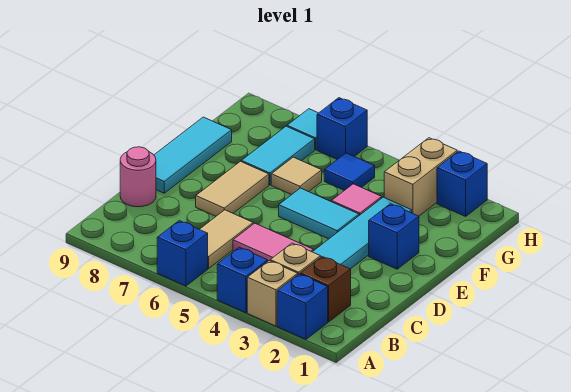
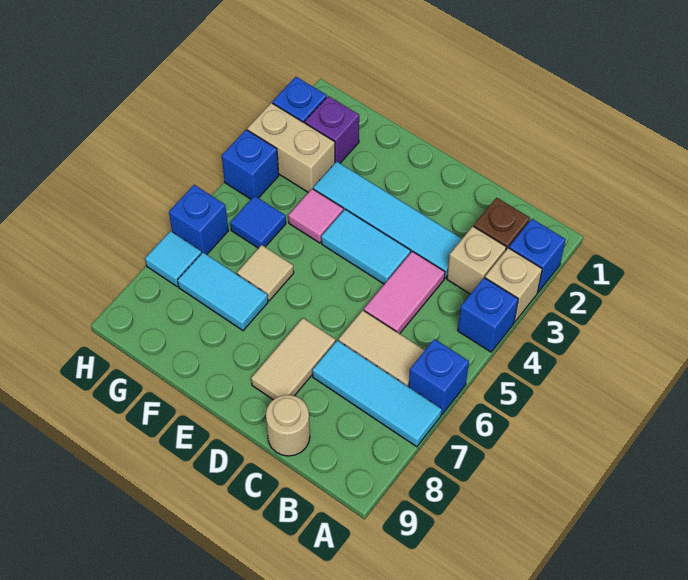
pink round brick C9 level 1 -> tan round brick C9 level 1
tan tile D7:E7 level 1 -> tan tile D7:D8 level 1
cyan tile D9:F9 level 1 -> cyan tile A7:C7 level 1
blue brick E2 level 1 -> blue brick H4 level 1
cyan tile E4:E5 level 1 -> cyan tile D4:E4 level 1
none -> purple brick G2 level 1

